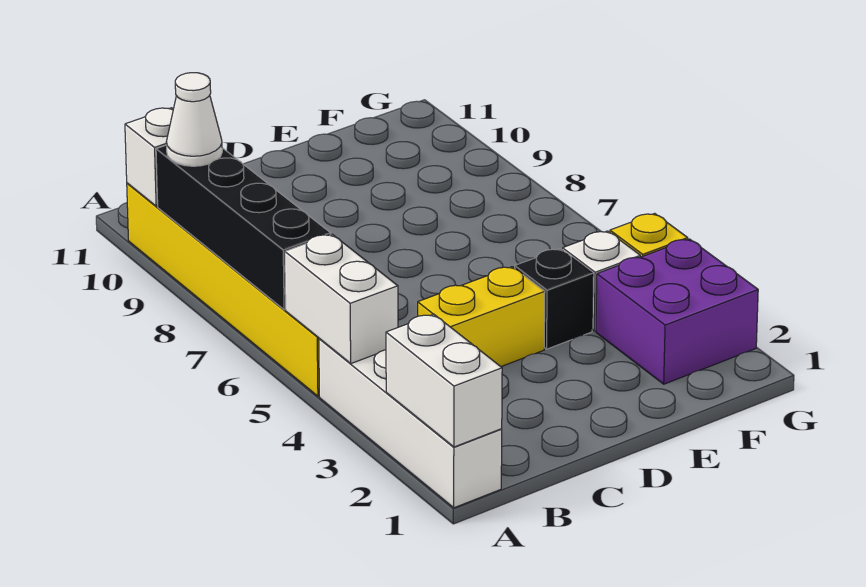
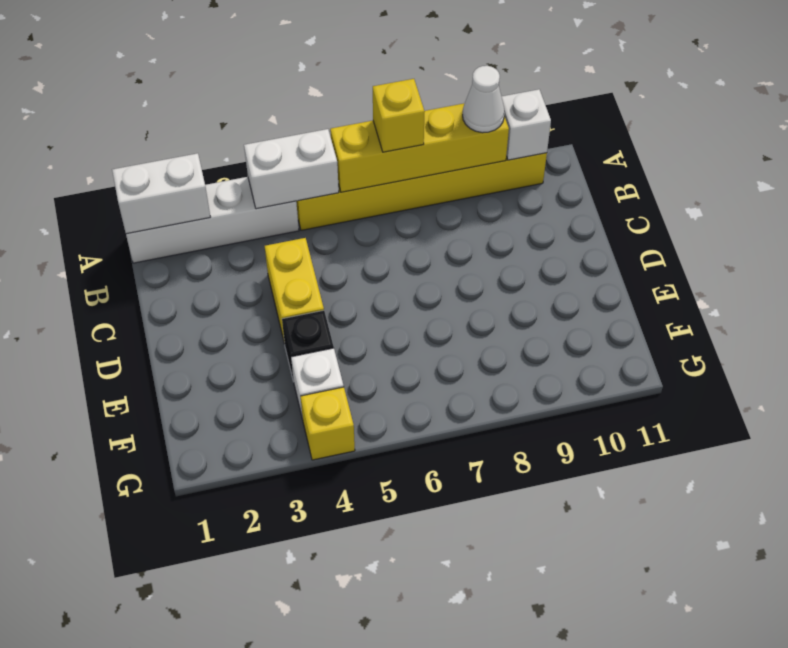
black brick A6:A9 level 2 -> yellow brick A6:A9 level 2
none -> yellow brick A7 level 3
purple brick F2:G3 level 1 -> none

